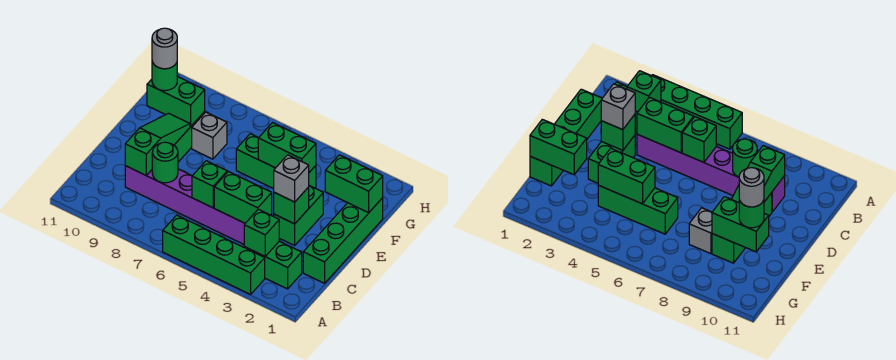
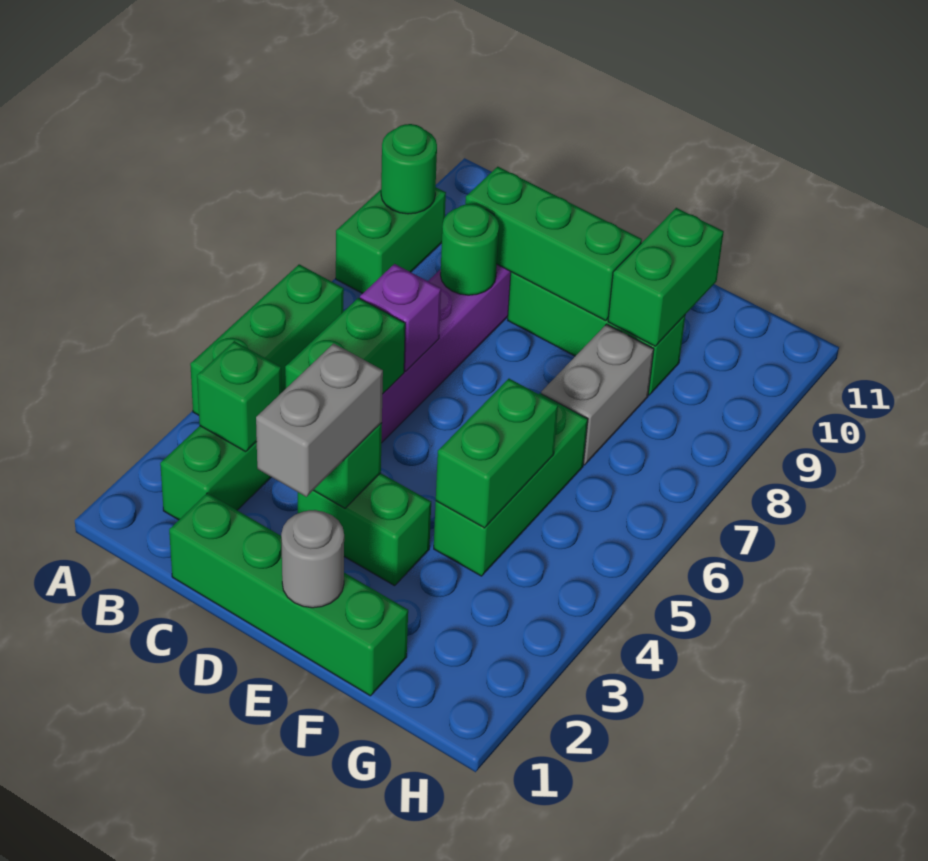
green brick A3:A6 level 1 -> green brick A4:A6 level 1
green brick C6 level 2 -> purple brick C6 level 2
green slope C9:E9 level 2 top C -> green brick C9:E9 level 2
grey brick D3 level 3 -> grey brick D2:D3 level 3
green brick F1:F2 level 2 -> green brick A8:A9 level 1
grey brick F8 level 1 -> grey brick F7:F8 level 1
green round brick F10 level 3 -> green round brick A9 level 2
grey round brick F10 level 4 -> grey round brick E1 level 2

